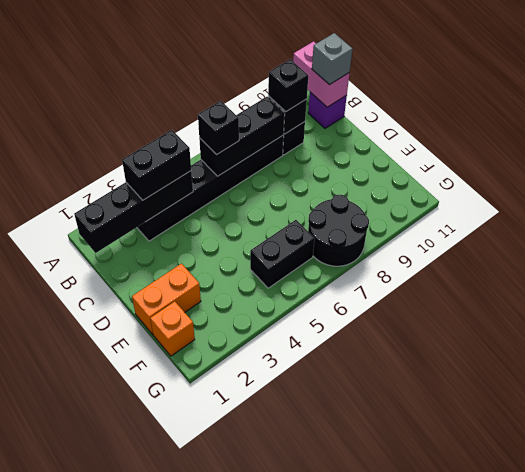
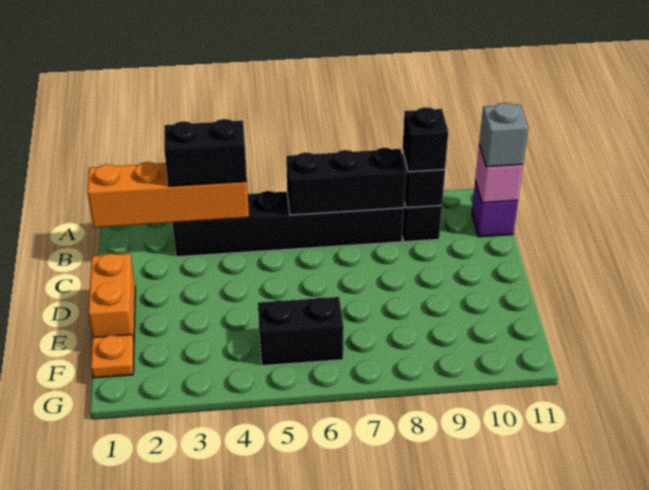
pink brick A11:B11 level 2 -> pink brick B11 level 2
black brick B1:B4 level 2 -> orange brick B1:B4 level 2
black brick B6 level 3 -> none
orange brick E1:E2 level 1 -> orange brick D1:E1 level 1
orange brick F1 level 1 -> orange plate F1 level 1
black round brick F7:G8 level 1 -> none

